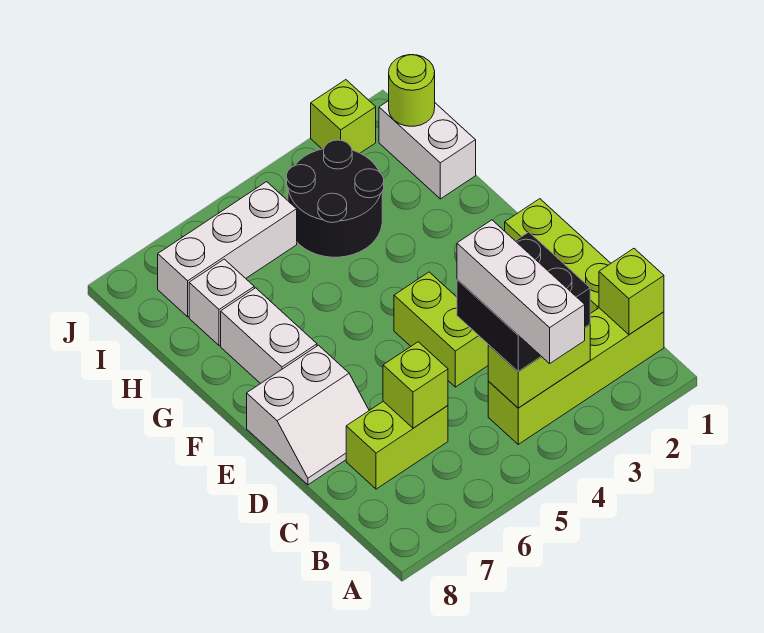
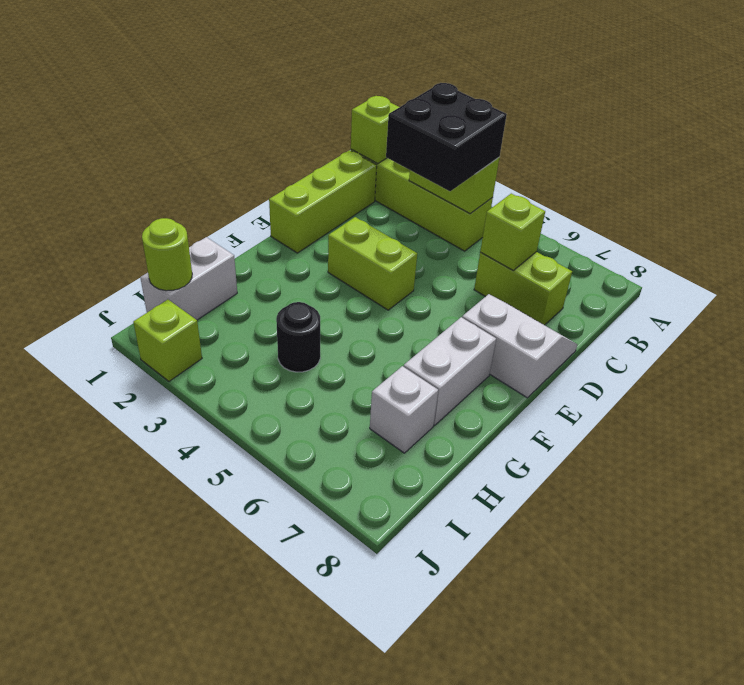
white brick A4:C4 level 4 -> none
lime brick D4:E4 level 1 -> lime brick E3:E4 level 1
black round brick H3:I4 level 1 -> black round brick H4 level 1
white brick I5:I7 level 1 -> none

